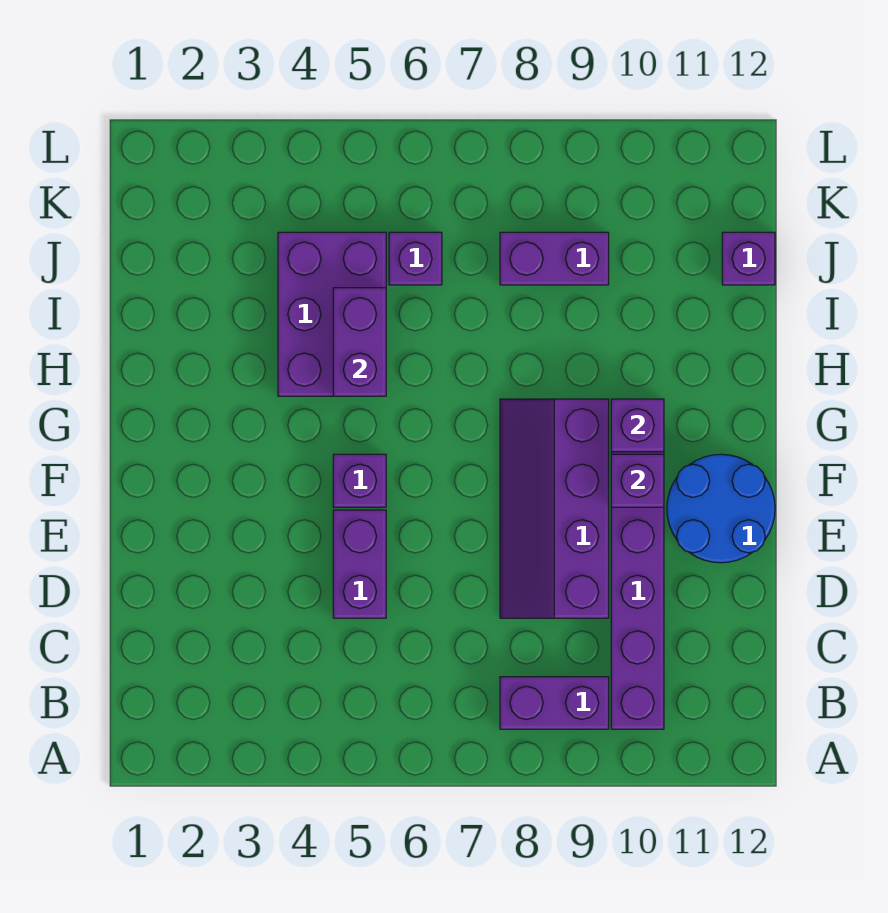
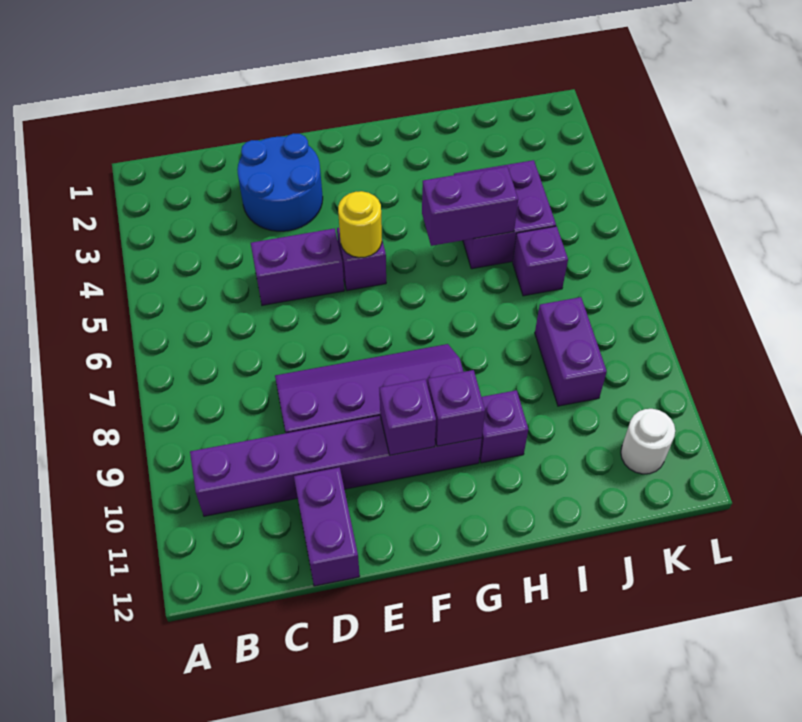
purple brick B8:B9 level 1 -> purple brick D11:D12 level 1
blue round brick E11:F12 level 1 -> blue round brick D2:E3 level 1
none -> yellow round brick F5 level 2
purple brick H4:J5 level 1 -> purple brick I4:J5 level 1
purple brick J12 level 1 -> purple brick H10 level 1
none -> white round brick K11 level 1

